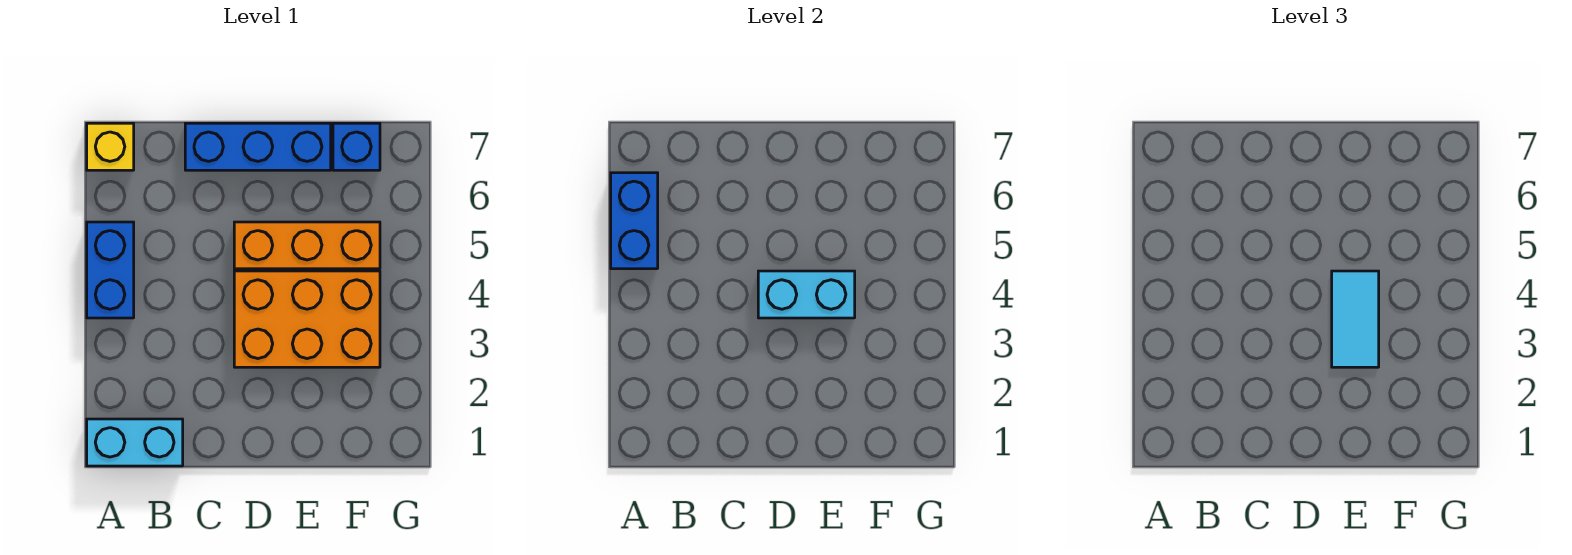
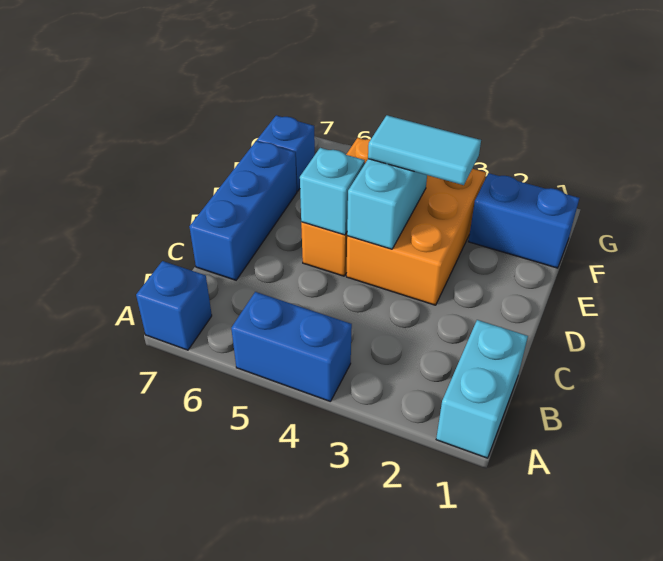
blue brick A5:A6 level 2 -> blue brick F1:F2 level 1
yellow brick A7 level 1 -> blue brick A7 level 1
none -> cyan brick D5 level 2

